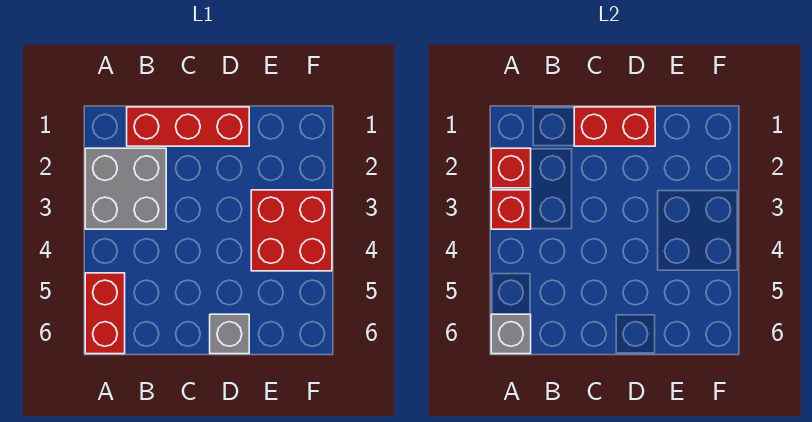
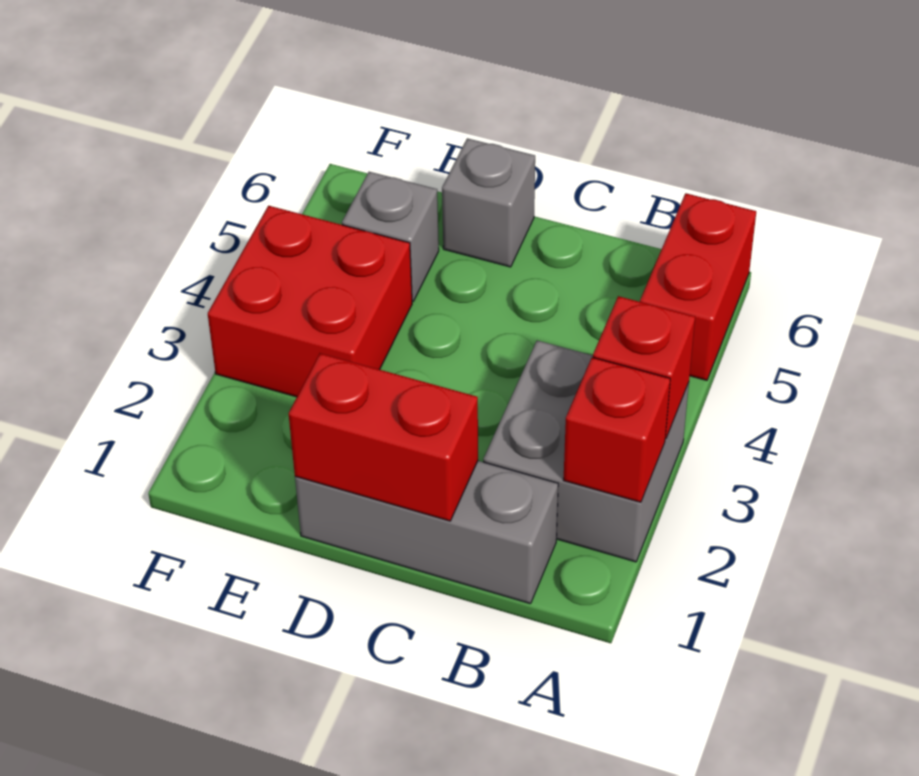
grey brick A6 level 2 -> grey brick E5 level 1
red brick B1:D1 level 1 -> grey brick B1:D1 level 1

